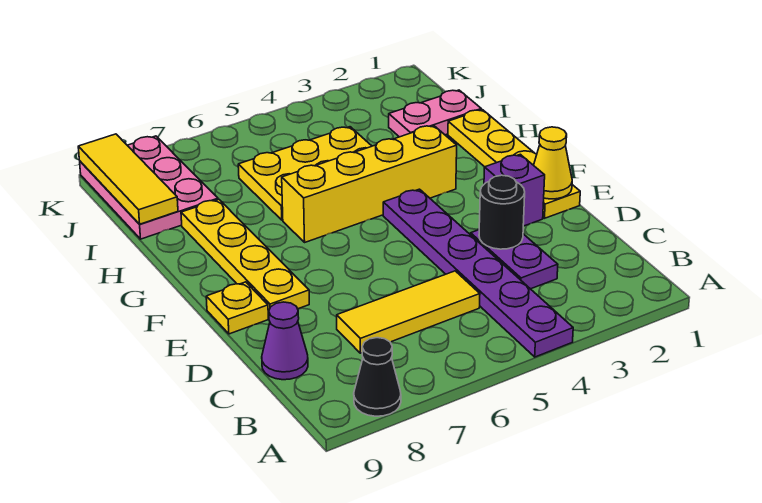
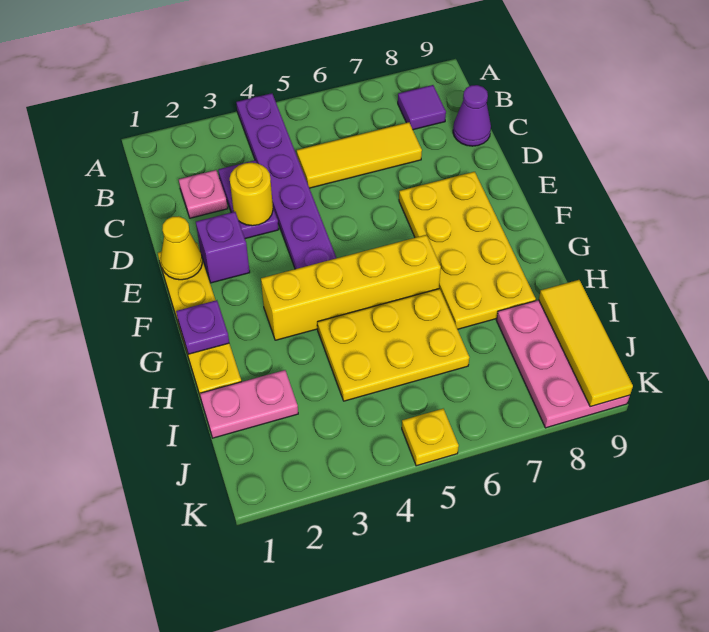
black cone A8 level 1 -> none
none -> purple tile B8 level 1
none -> pink plate C2 level 1
black round brick D3 level 2 -> yellow round brick D3 level 2
yellow plate E8:H8 level 1 -> yellow plate E7:H8 level 1
yellow plate E9 level 1 -> yellow plate K5 level 1
none -> purple plate G1 level 2

